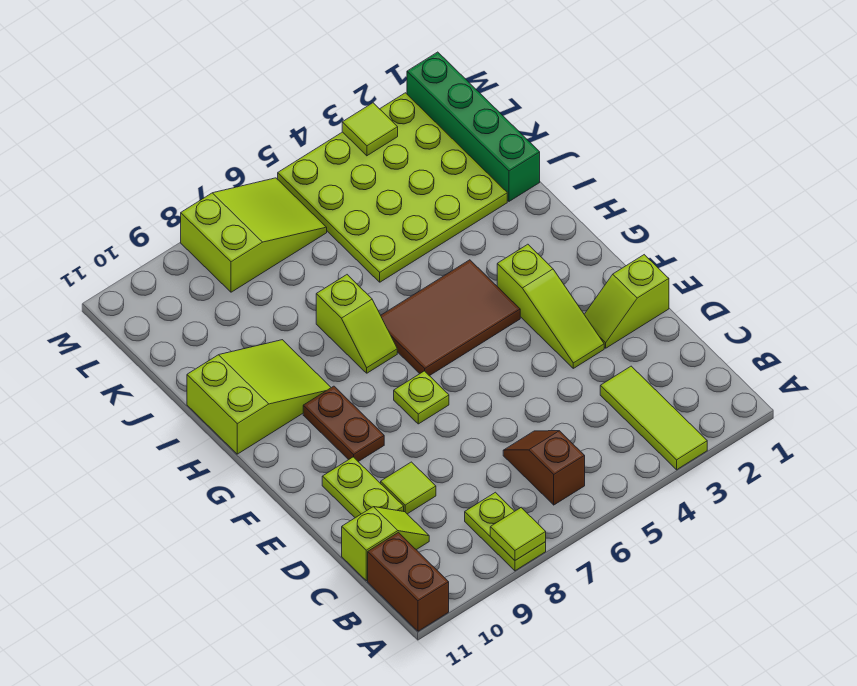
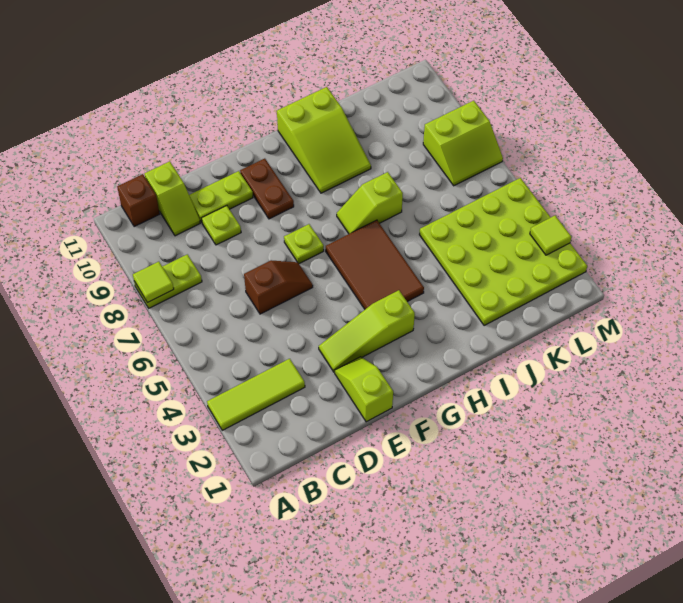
brown brick A11:B11 level 1 -> brown brick B11 level 1
brown slope B6:C6 level 1 top B -> brown slope D6:E6 level 1 top D
lime tile D9 level 1 -> lime plate D9 level 1
brown plate F9:G9 level 1 -> brown plate F9:F10 level 1
green brick J1:M1 level 1 -> none
lime slope L6:M8 level 1 top 8 -> lime slope L7:M8 level 1 top 8

